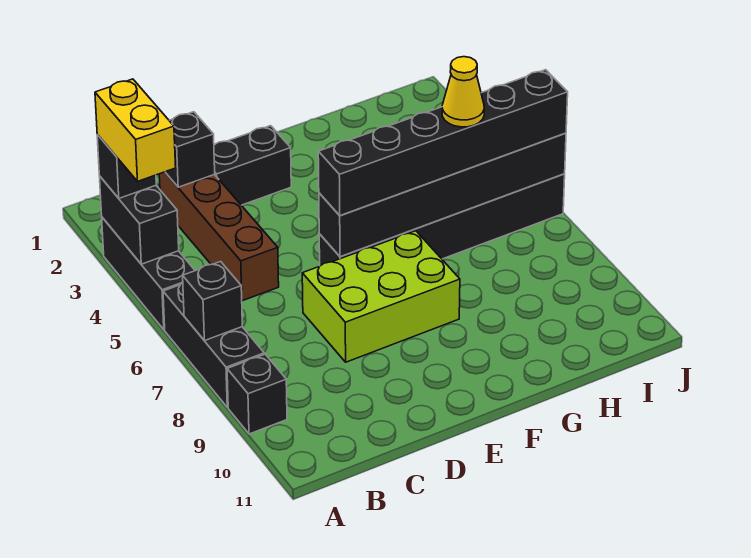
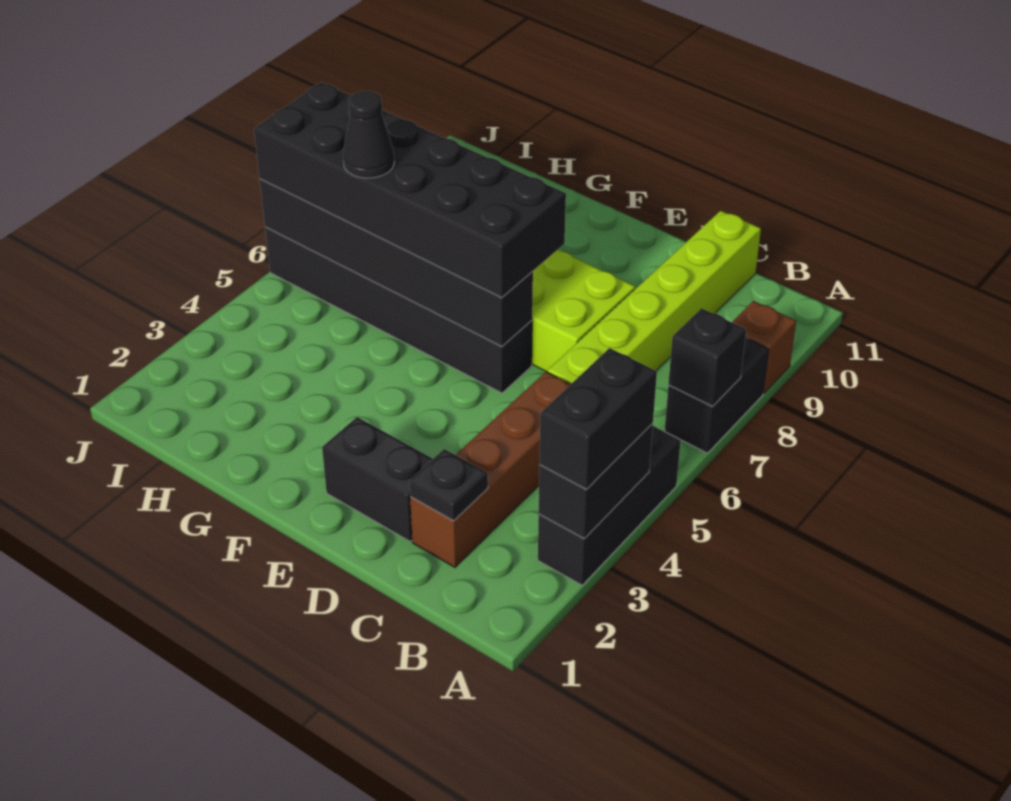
black brick A3 level 3 -> black brick A3:A4 level 3
yellow brick A3:A4 level 4 -> none
black brick A6:A8 level 1 -> black brick A7:A8 level 1
black brick A9 level 1 -> brown brick A9 level 1
black brick C2 level 2 -> black plate C2 level 2
none -> lime brick C6:C11 level 1
black brick E6:J6 level 3 -> black brick E6:J7 level 3
yellow cone H6 level 4 -> black cone H6 level 4

